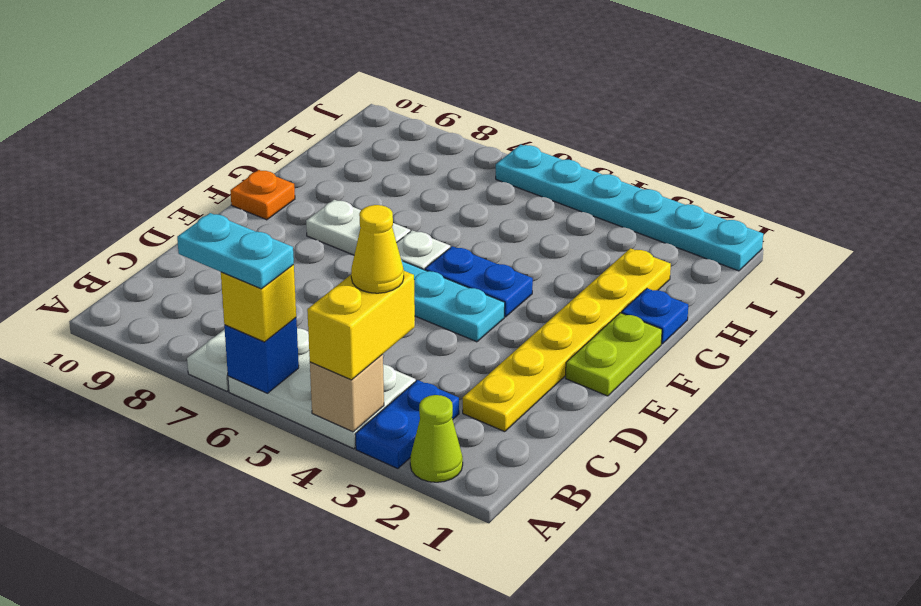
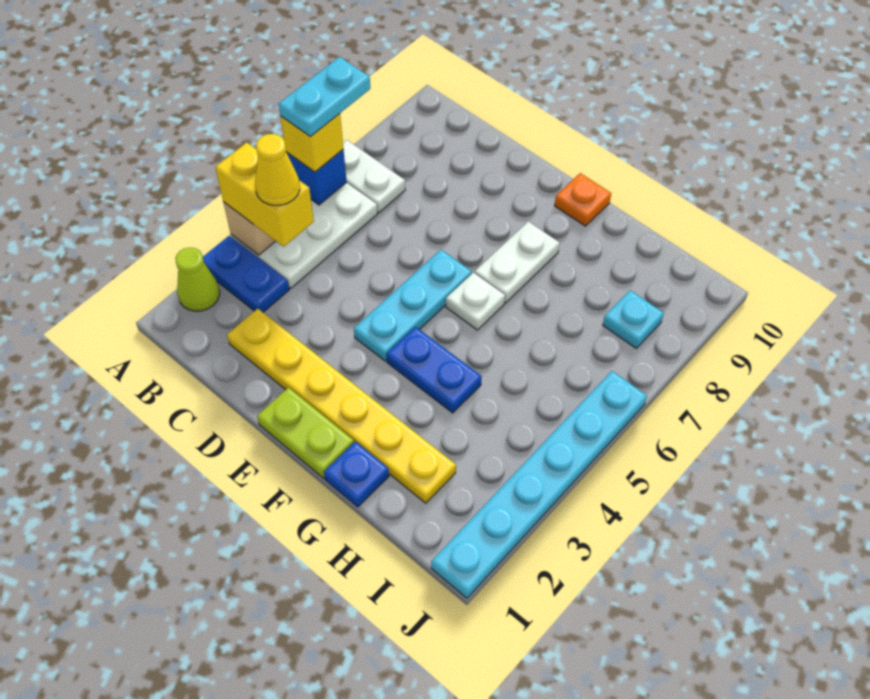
blue plate F4:F5 level 1 -> blue plate F4:G4 level 1
none -> cyan plate I8 level 1

